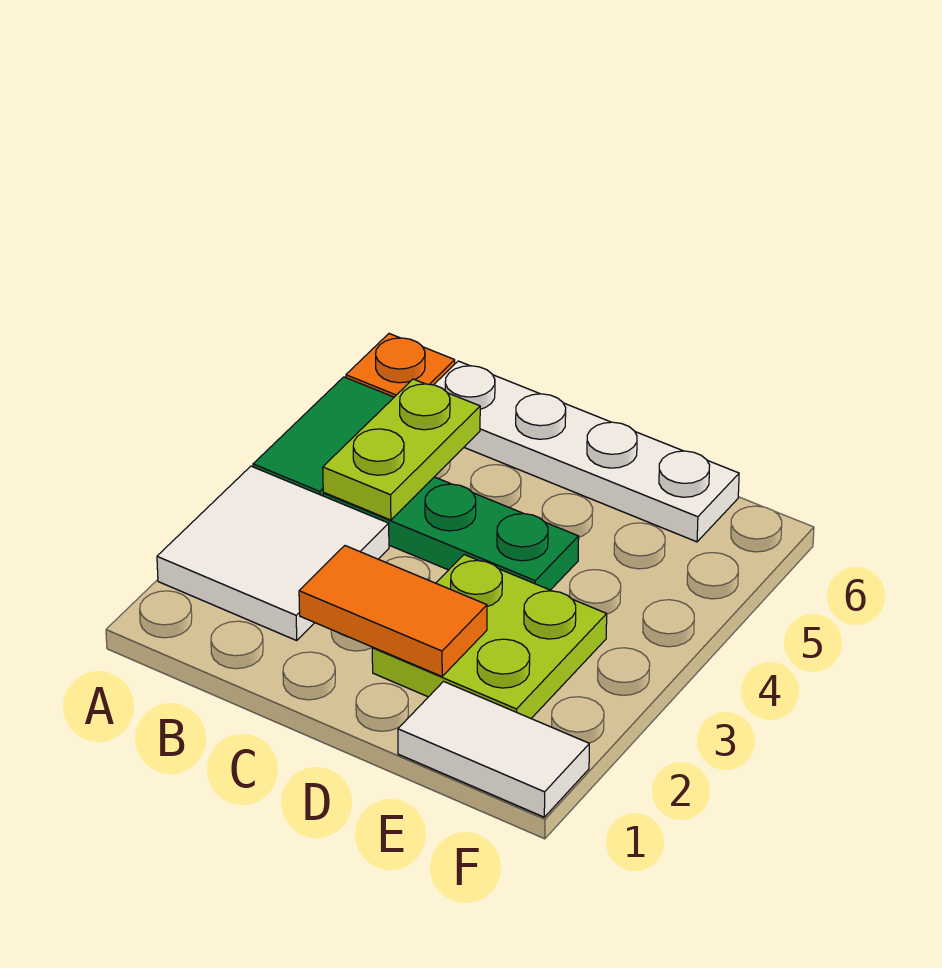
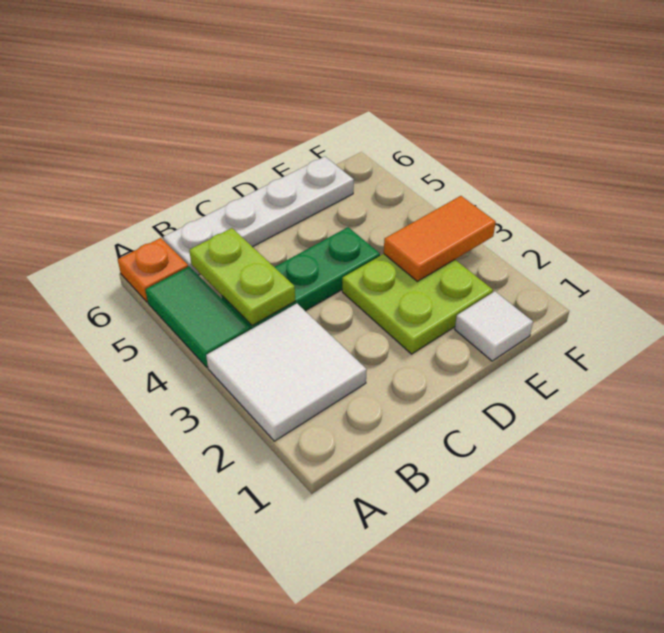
orange tile C2:D2 level 2 -> orange tile E3:F3 level 2
white tile E1:F1 level 1 -> white tile E1 level 1

